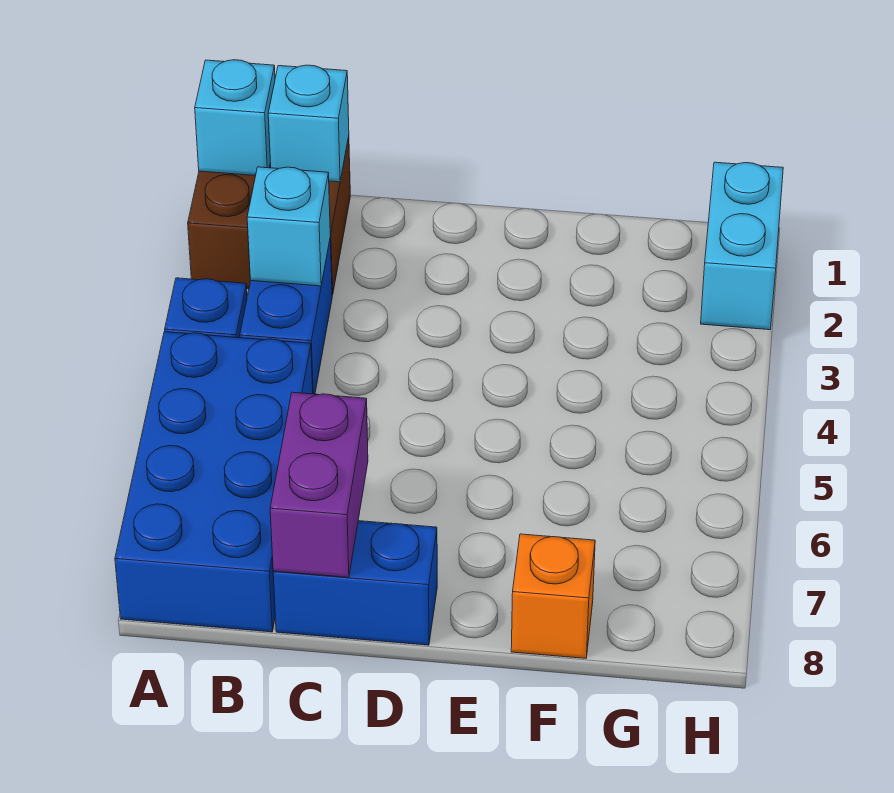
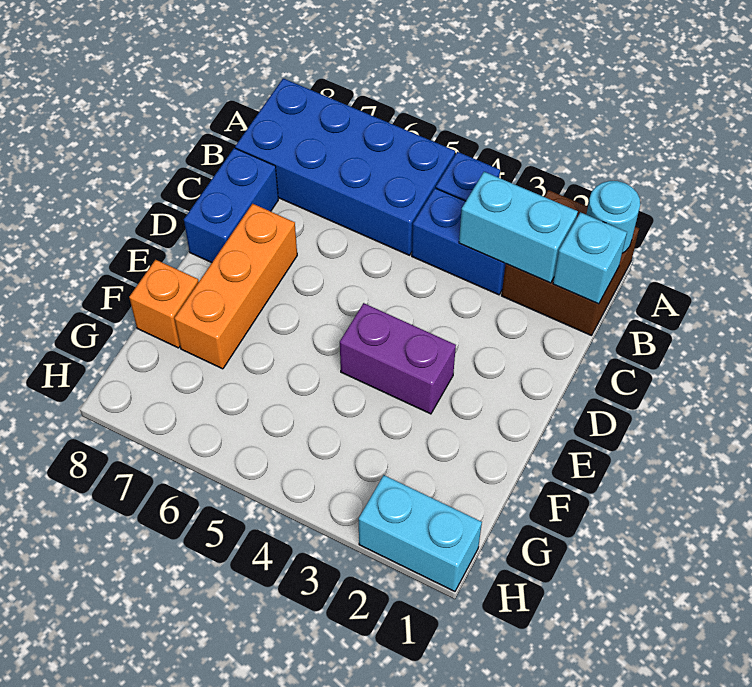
cyan brick A1 level 2 -> cyan round brick A1 level 2
cyan brick B3 level 2 -> cyan brick B2:B3 level 2
purple brick C7:C8 level 2 -> purple brick E3:E4 level 1
none -> orange brick D7:F7 level 1

